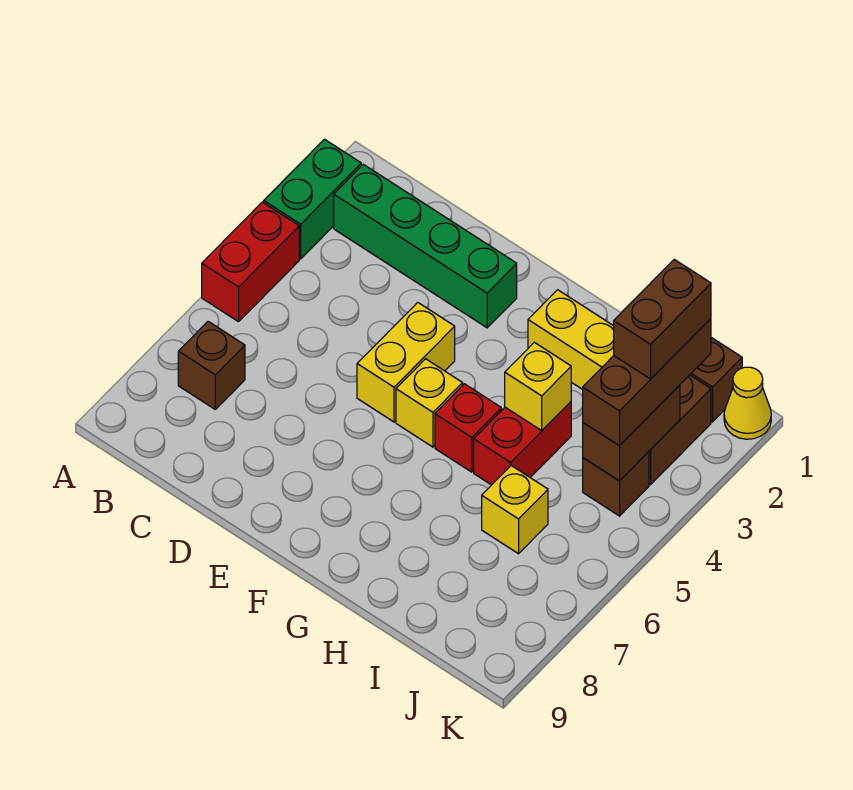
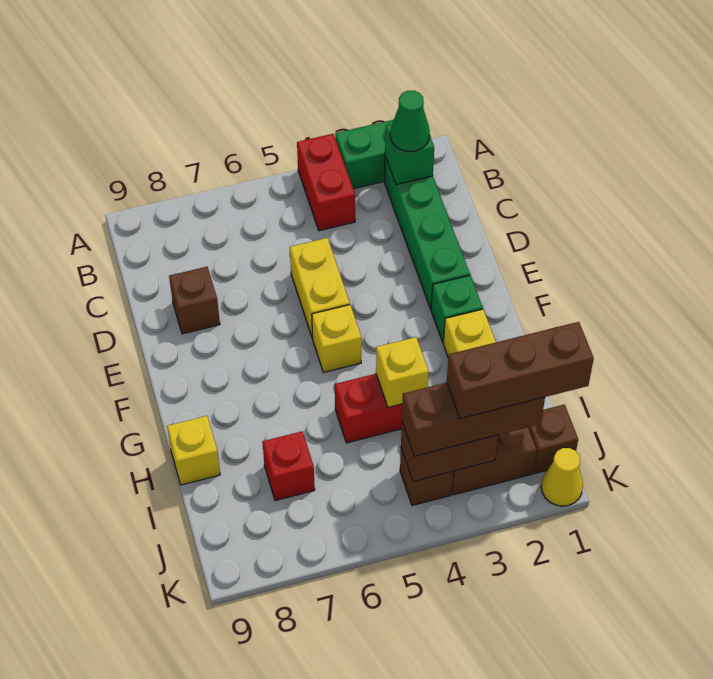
red brick A4:A5 level 1 -> red brick A4:B4 level 1
none -> green brick B2 level 2
none -> green cone B2 level 3
brown brick B7 level 1 -> brown brick D8 level 1
yellow brick E4:E5 level 1 -> yellow brick D5:E5 level 1
none -> green brick F2 level 1
red brick G5 level 1 -> red brick I7 level 1
yellow brick I6 level 1 -> yellow brick H9 level 1
brown brick J2:J3 level 4 -> brown brick J1:J3 level 4

